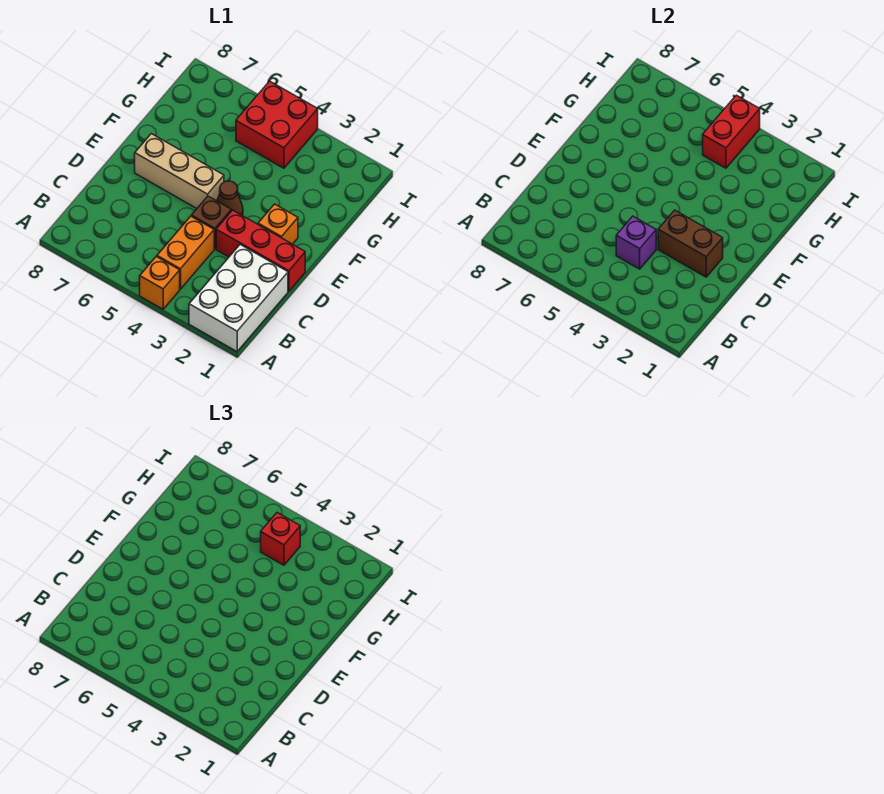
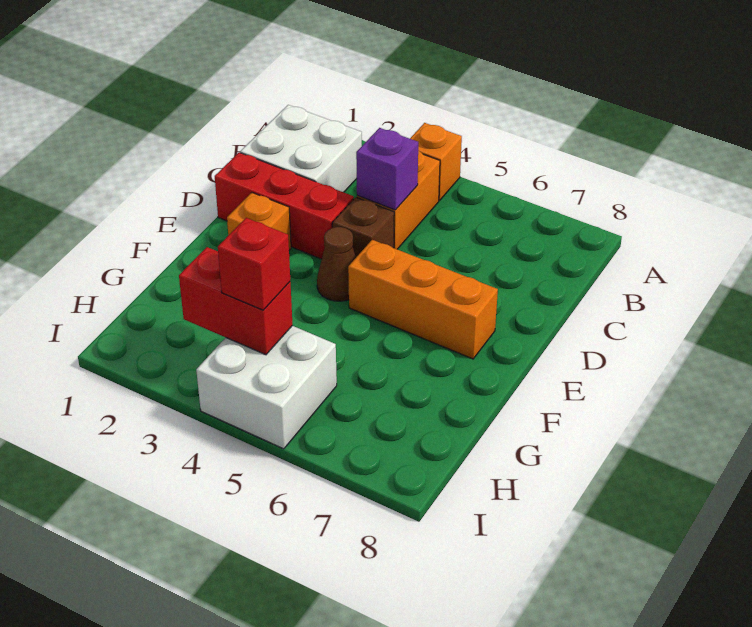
white brick A1:C2 level 1 -> white brick B1:C2 level 1
brown brick D2:D3 level 2 -> none
tan brick E5:E7 level 1 -> orange brick E5:E7 level 1
red brick H4:I5 level 1 -> white brick H4:I5 level 1
red brick H4:I4 level 2 -> red brick H3:H4 level 2

